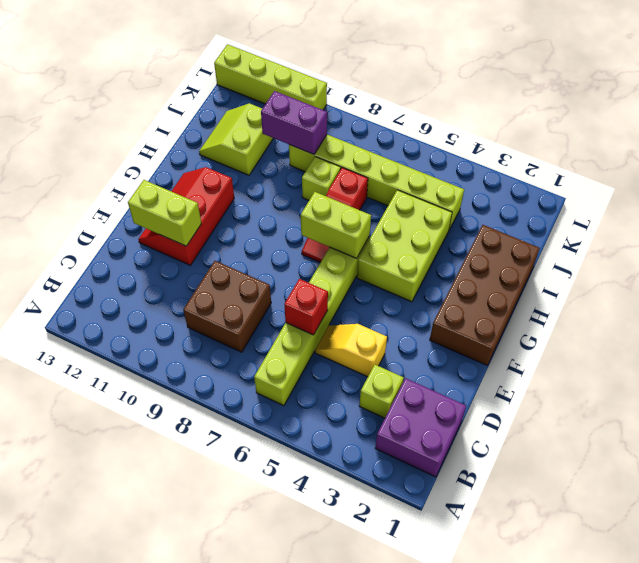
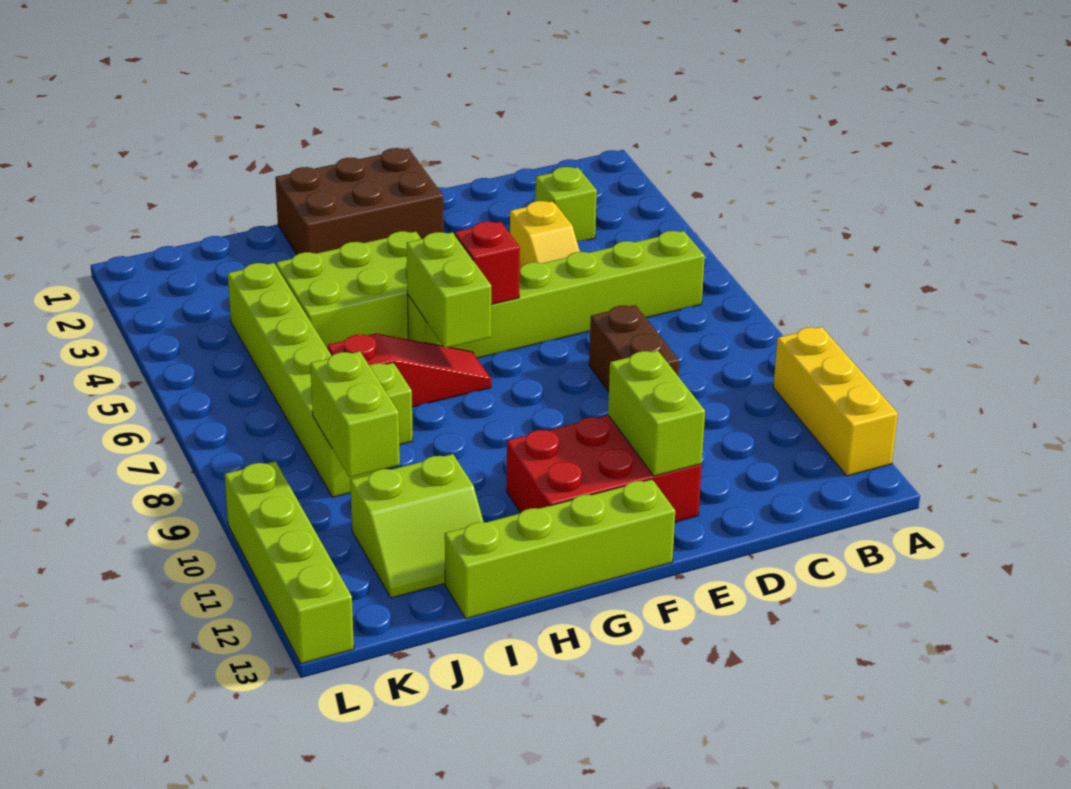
none -> yellow brick A10:A12 level 1
purple brick B1:C2 level 1 -> none
brown brick C8:D9 level 1 -> brown brick D8:D9 level 1
red brick D6 level 2 -> red brick F6 level 2
red slope E11:G12 level 1 top 11 -> red brick E11:G12 level 1
brown brick F1:I2 level 1 -> brown brick F1:H2 level 1
none -> lime brick F13:I13 level 1
purple brick J9:J10 level 2 -> lime brick J9:J10 level 2

